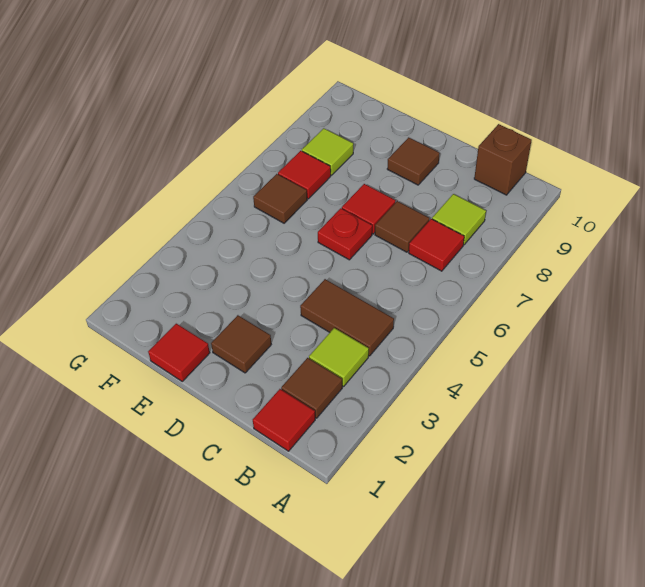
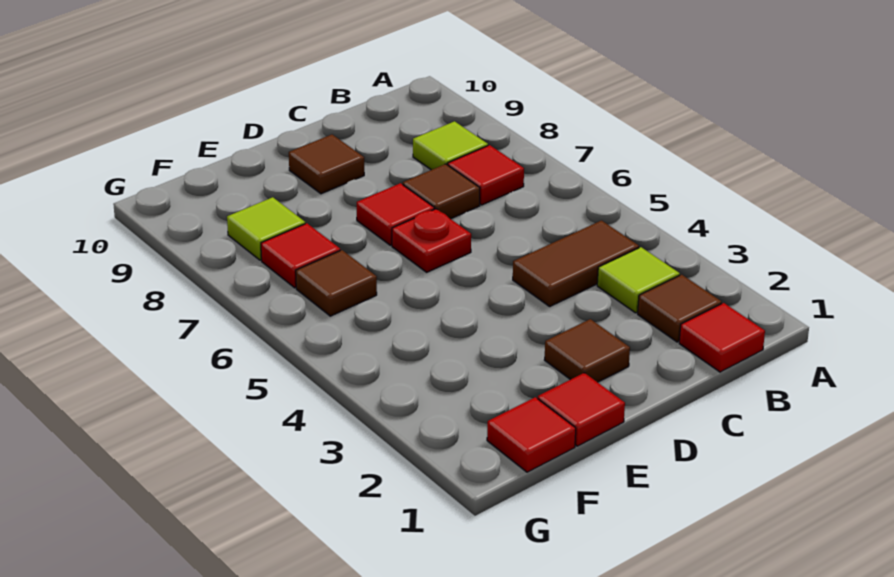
brown brick B10 level 1 -> none
none -> red tile F1 level 1

